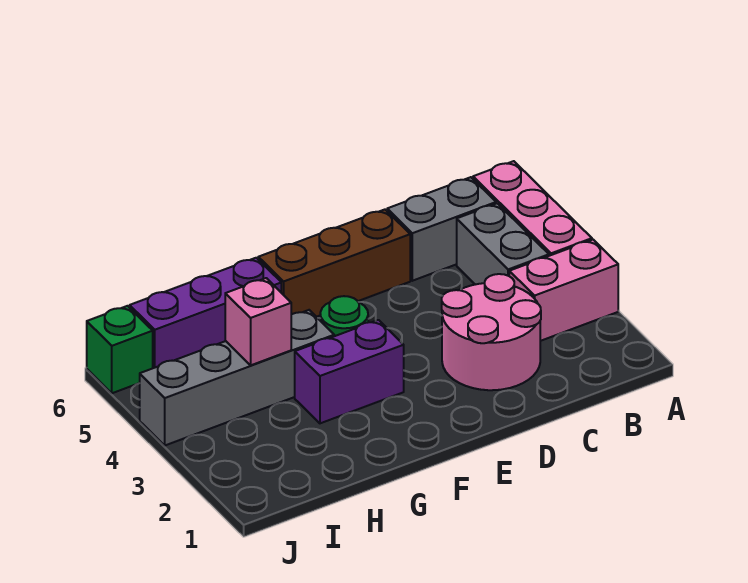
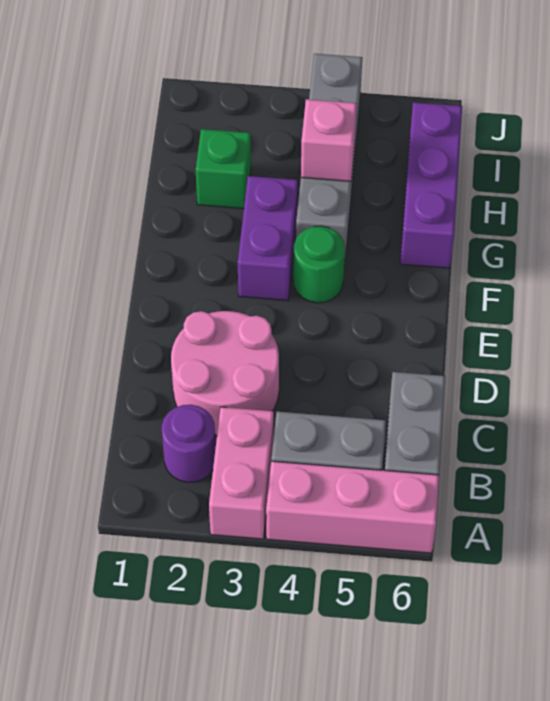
none -> purple round brick B2 level 1
brown brick D6:F6 level 1 -> none
green brick J6 level 1 -> green brick H2 level 1

